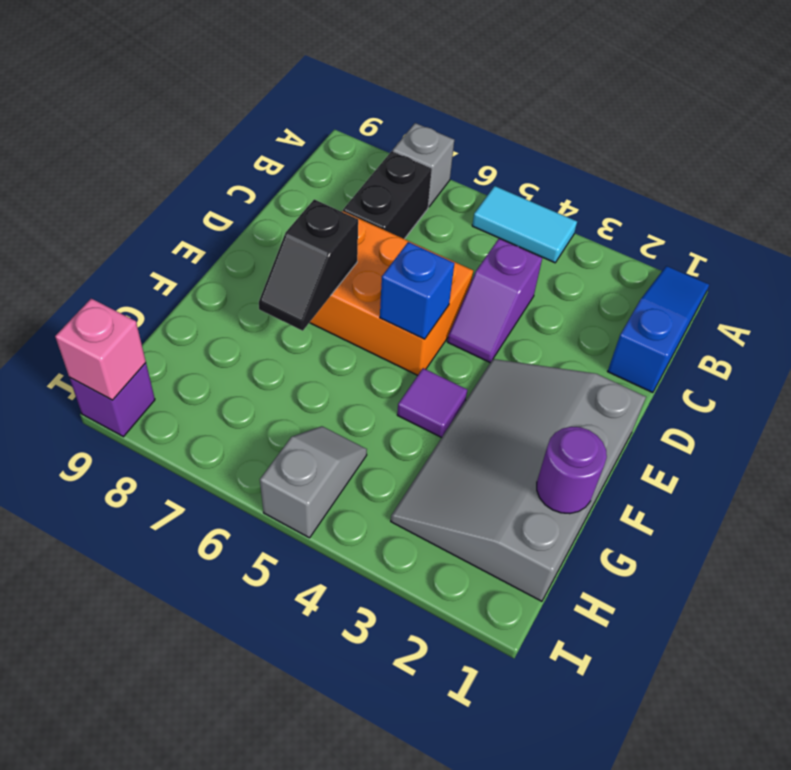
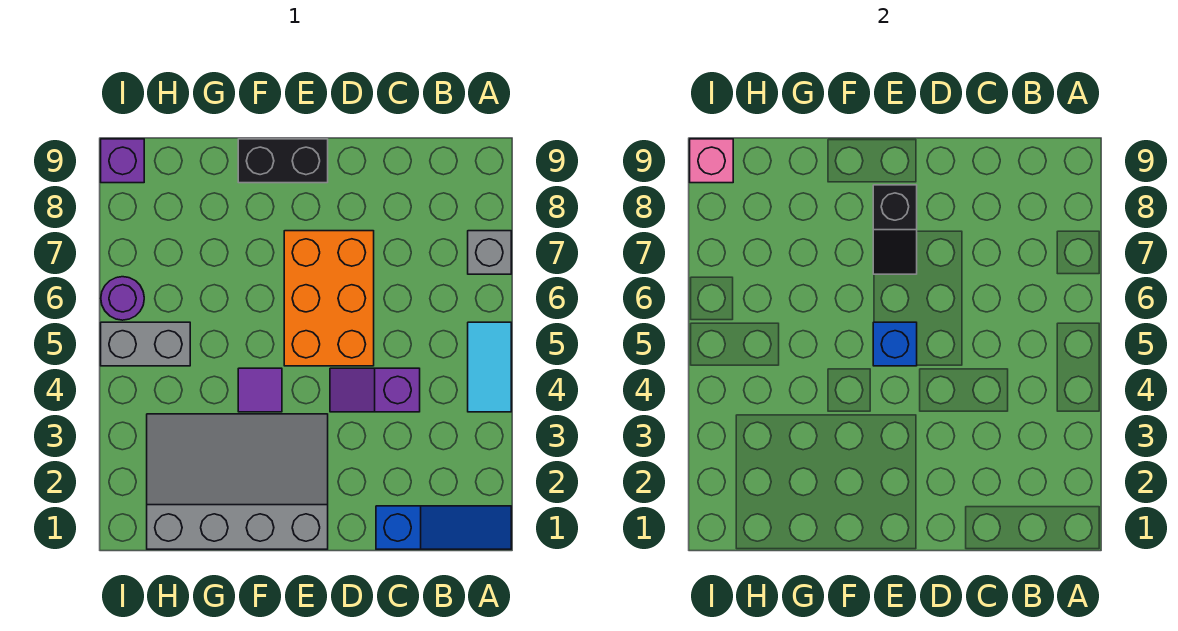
black brick B7:C7 level 1 -> black brick E9:F9 level 1
black slope E7:F7 level 2 top E -> black slope E7:E8 level 2 top 8
purple round brick G1 level 2 -> purple round brick I6 level 1
grey slope H5:I5 level 1 top I -> grey brick H5:I5 level 1

